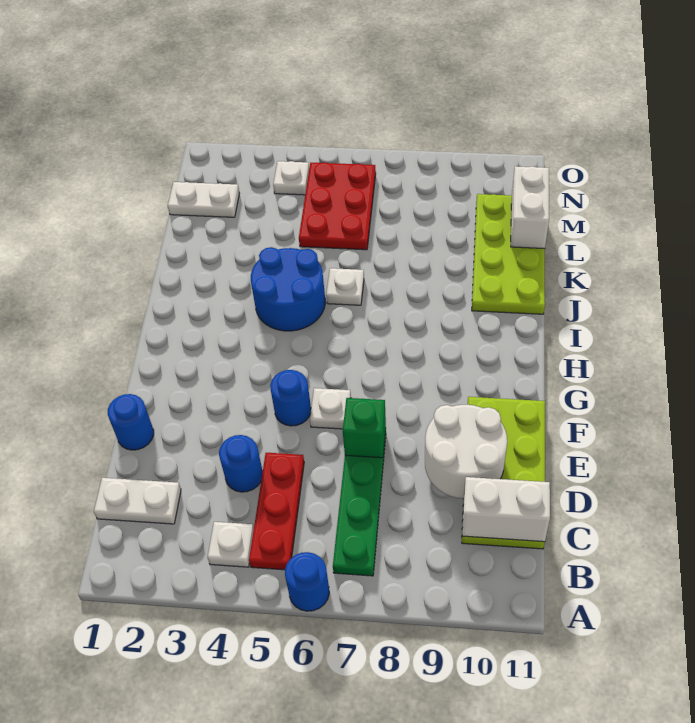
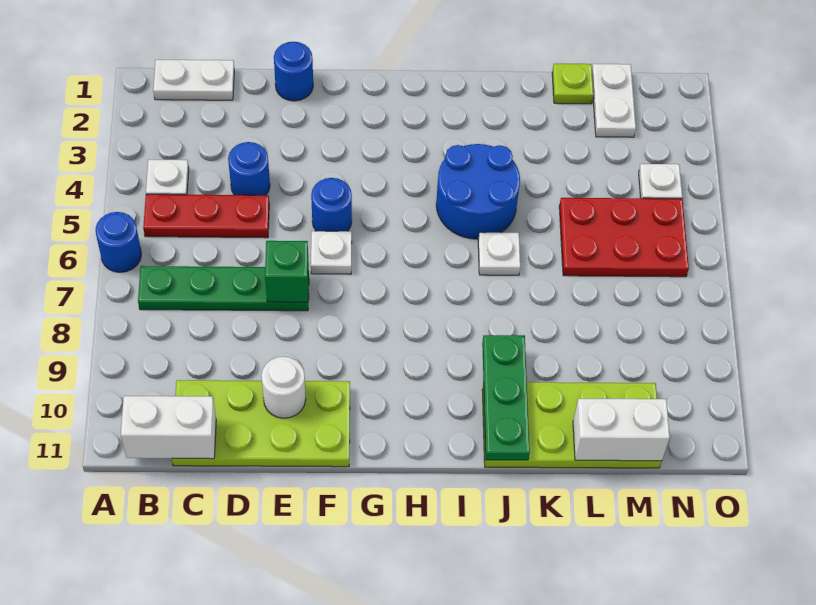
white plate C1:C2 level 1 -> white plate B1:C1 level 1
white brick C10:C11 level 2 -> white brick B11:C11 level 2
white round brick D9:E10 level 2 -> white round brick E10 level 2
none -> green plate J9:J11 level 2
none -> lime plate L1 level 1

